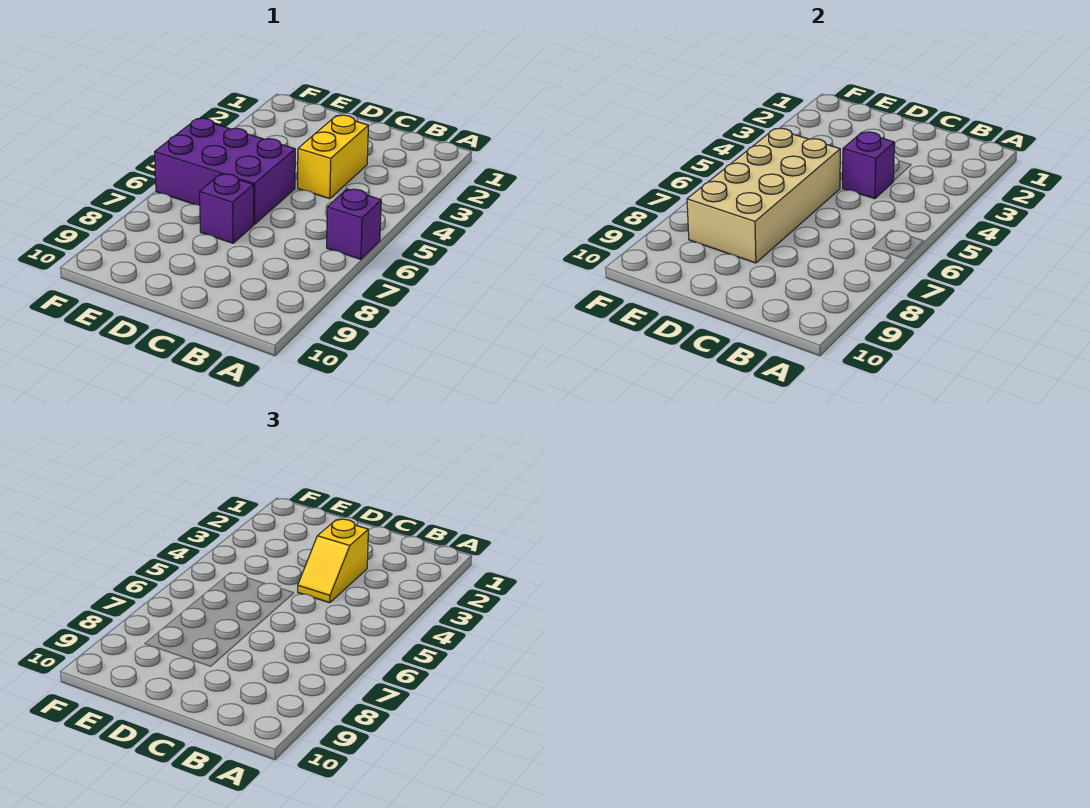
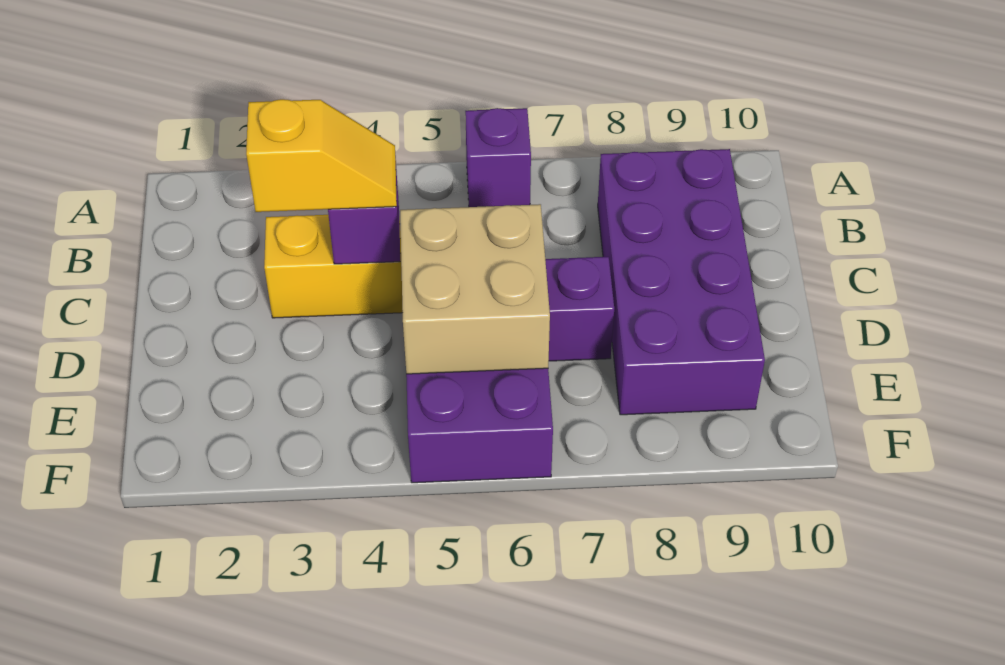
none -> purple brick B8:E9 level 1
tan brick D5:E8 level 2 -> tan brick D5:E6 level 2

